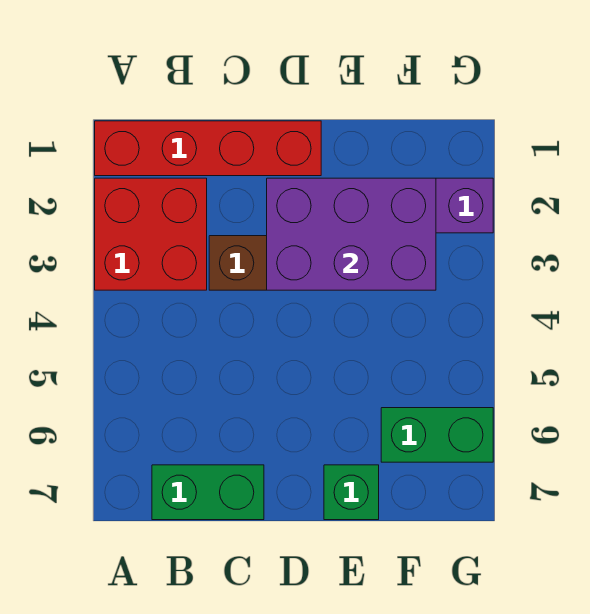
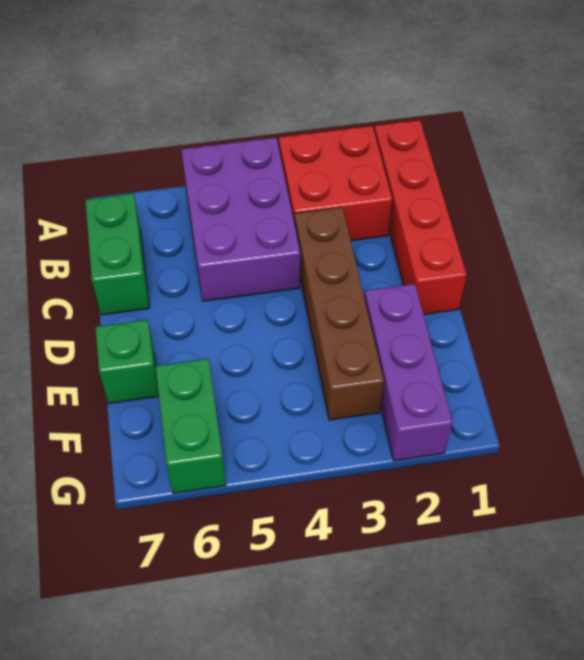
purple brick D2:F3 level 2 -> purple brick A4:C5 level 1

